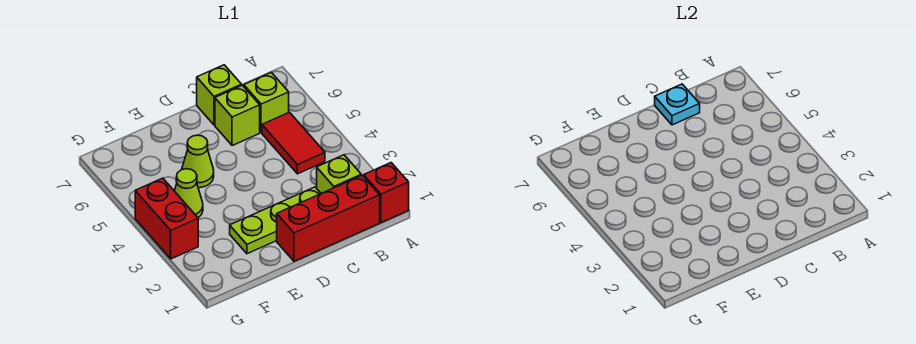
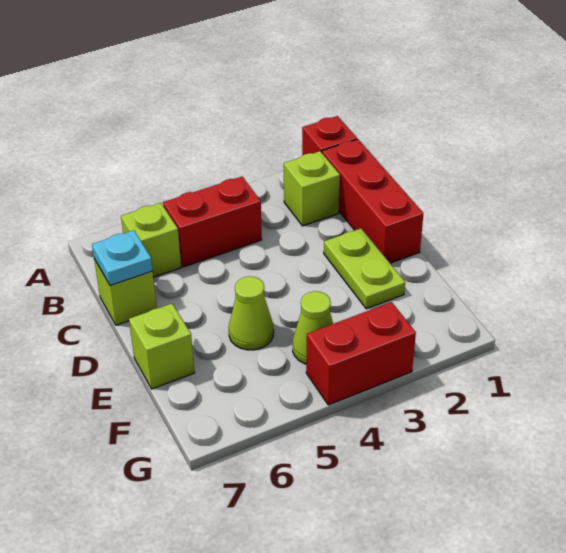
red tile B4:B5 level 1 -> red brick B4:B5 level 1
lime plate C2:E2 level 1 -> lime plate D2:E2 level 1
lime brick C6 level 1 -> lime brick E7 level 1

